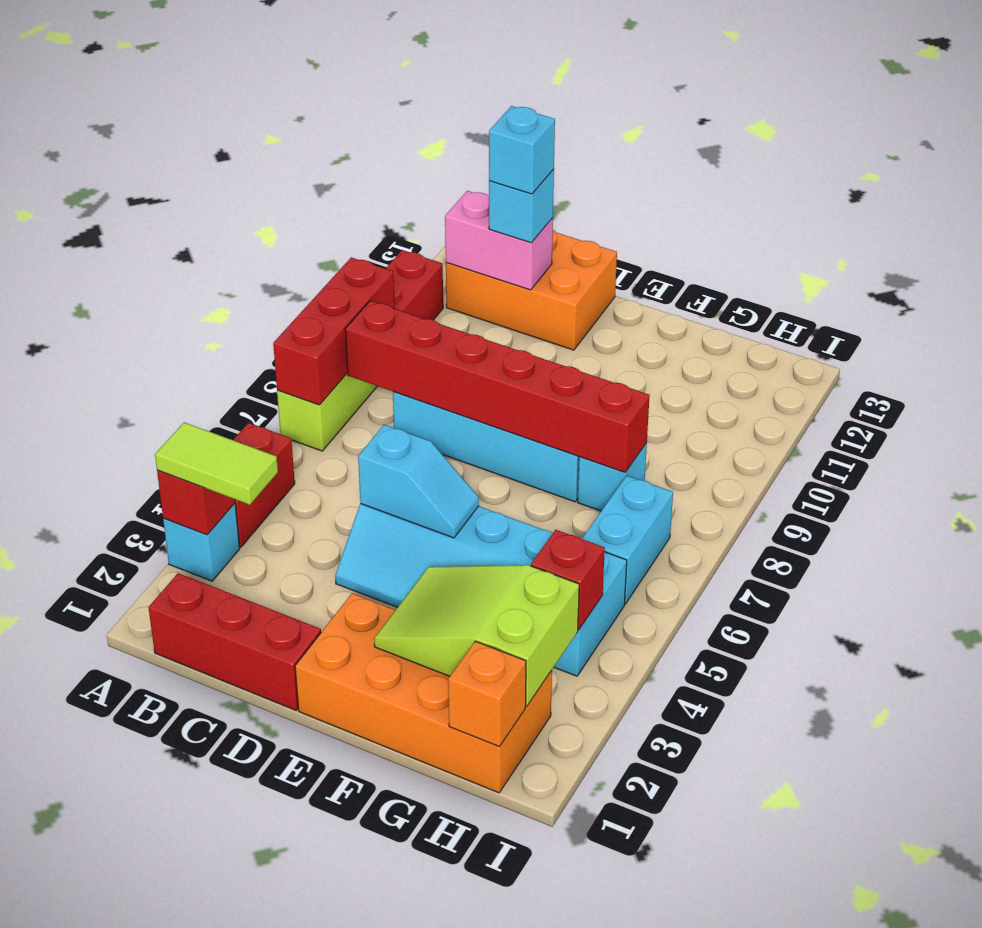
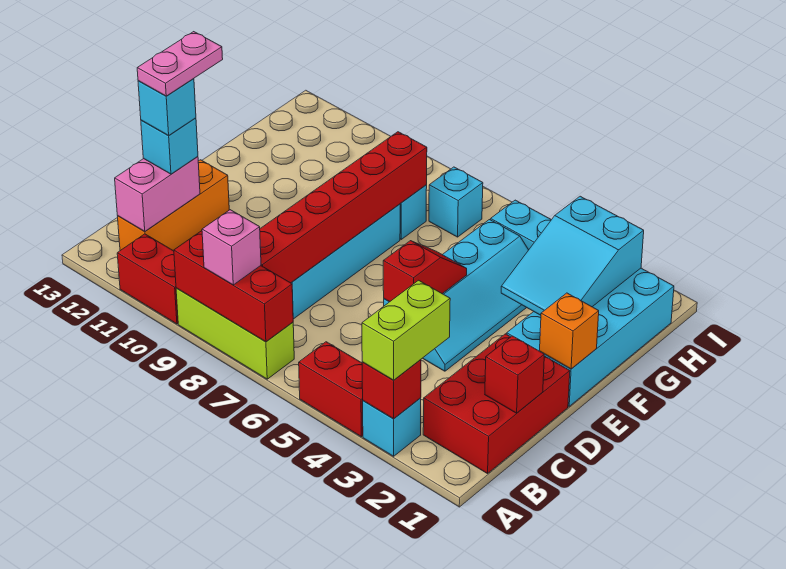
lime tile A3:B3 level 3 -> lime brick A3:B3 level 3
none -> pink brick A8 level 3
red brick B1:D1 level 1 -> red brick B1:D2 level 1
orange brick B12:D13 level 1 -> orange brick B12:D12 level 1
none -> pink plate C12:D12 level 5
cyan slope D5:E5 level 2 top D -> red slope D5:E5 level 2 top D
orange brick E1:H2 level 1 -> cyan brick E1:H2 level 1
lime slope F2:H3 level 2 top H -> cyan slope F2:H3 level 2 top H
orange brick H1 level 2 -> orange brick E1 level 2
red brick H4 level 2 -> red brick C1 level 2
cyan brick H6:H7 level 1 -> cyan brick H7 level 1

